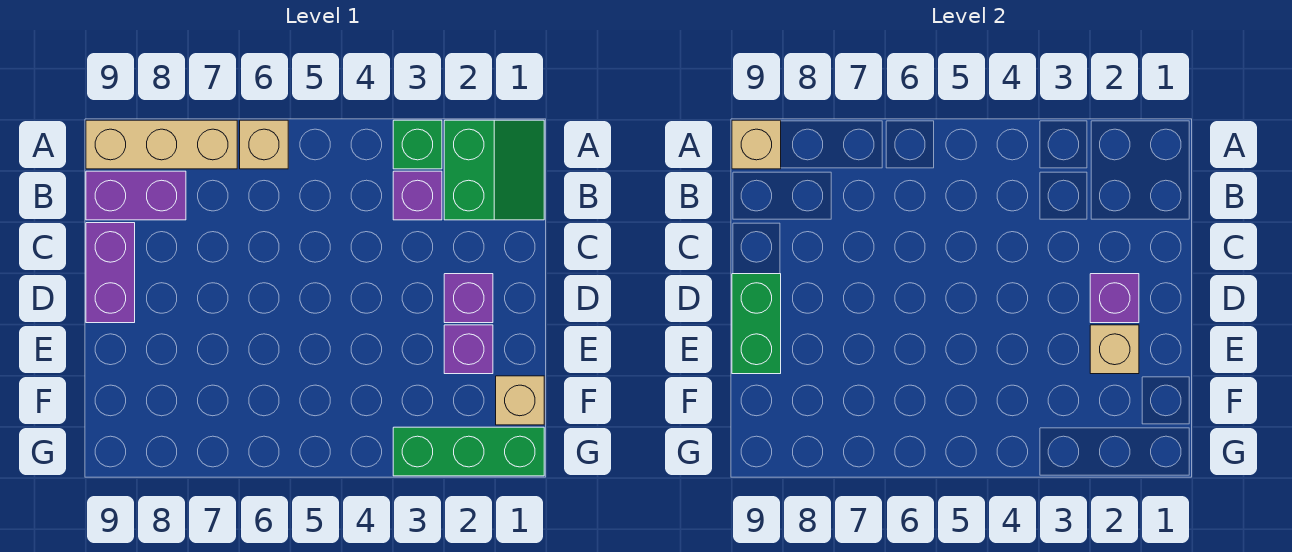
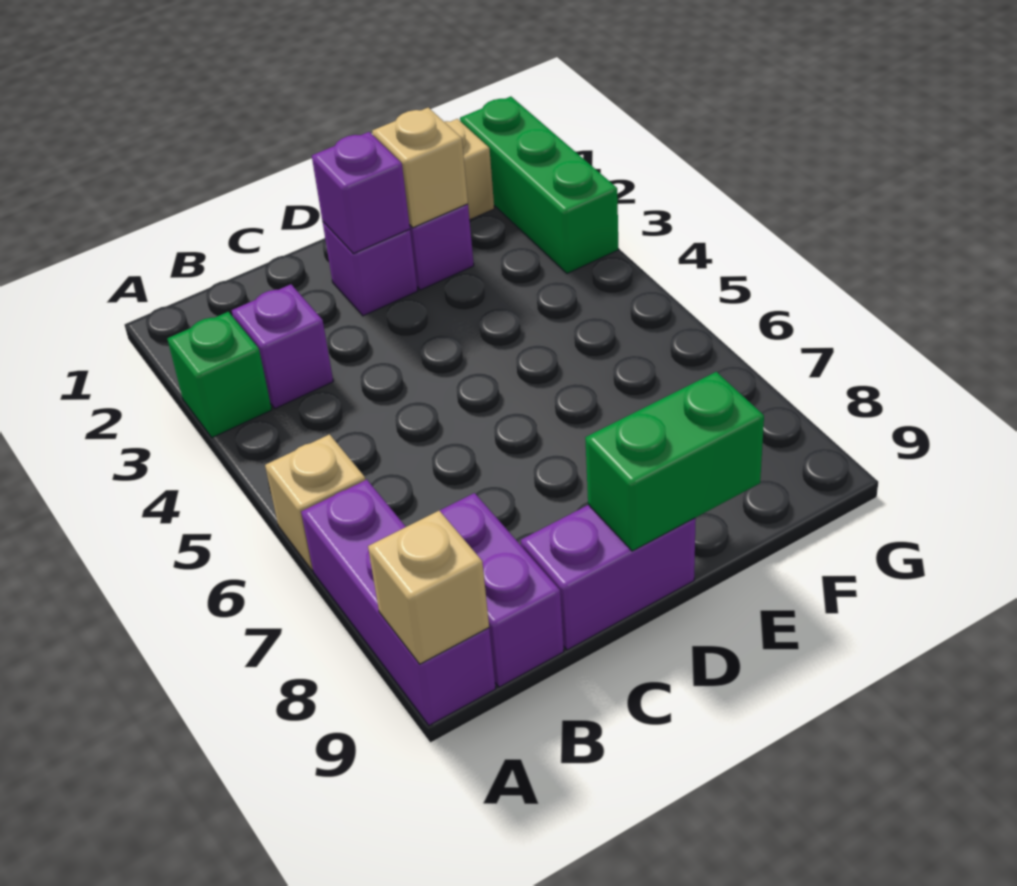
green slope A1:B2 level 1 top 2 -> none
tan brick A7:A9 level 1 -> purple brick A7:A9 level 1

